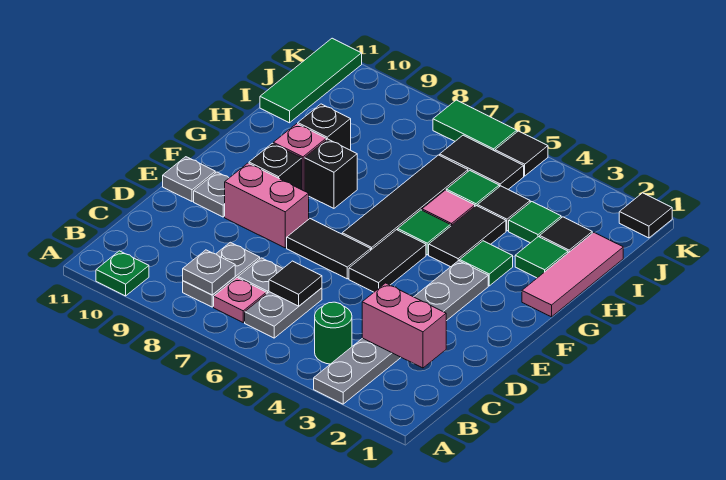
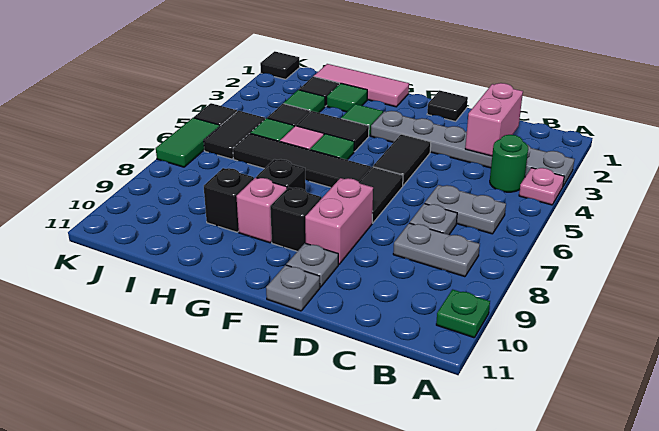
pink plate B7 level 1 -> pink plate A4 level 1
grey plate B8 level 2 -> none
black tile C6 level 2 -> black tile E1 level 1
black tile E5:F5 level 1 -> black tile E4:E5 level 1
green tile I11:K11 level 1 -> none

